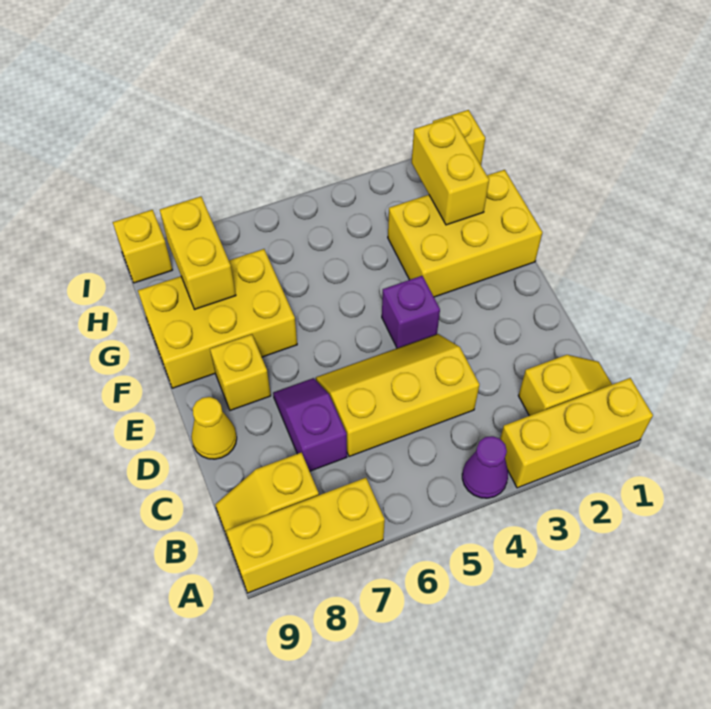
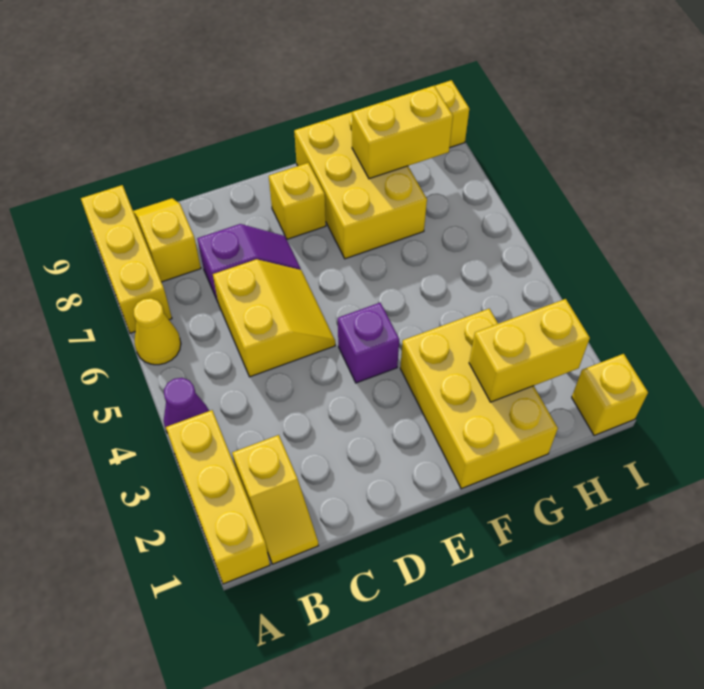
yellow slope C4:D6 level 1 top C -> yellow slope C5:D6 level 1 top C
yellow cone D9 level 1 -> yellow cone A6 level 1

